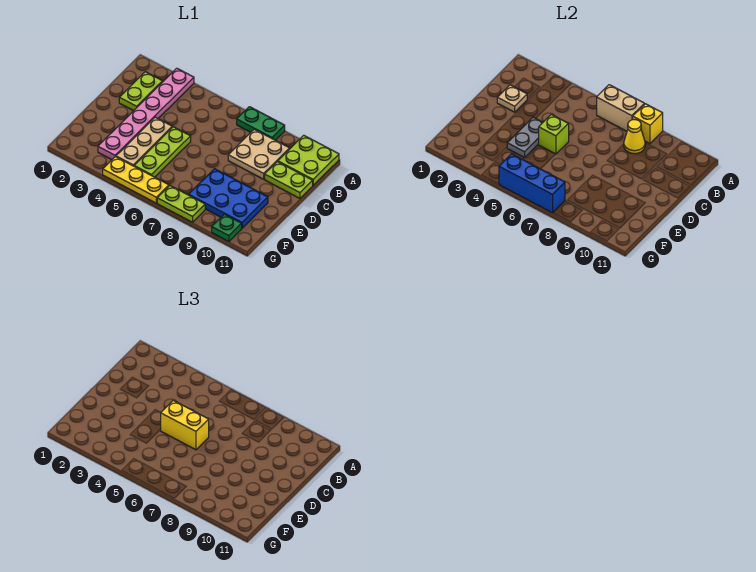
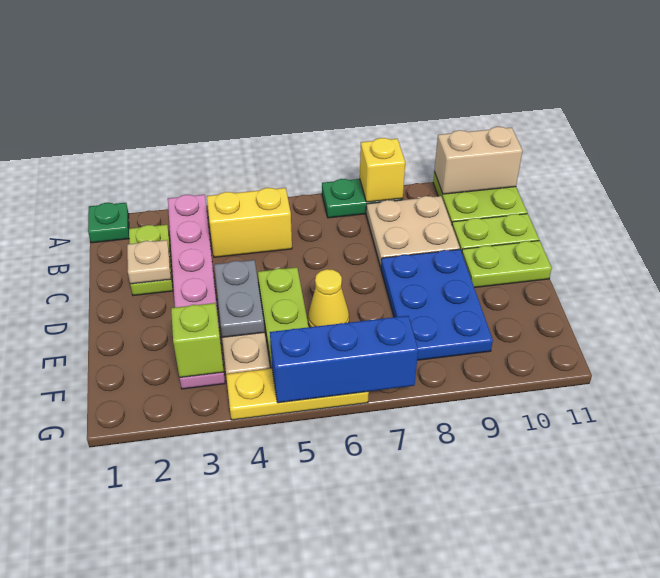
tan brick A6:A7 level 2 -> tan brick A10:A11 level 2
yellow cone B8 level 2 -> yellow cone E6 level 1
lime brick D5 level 2 -> lime brick F3 level 2
yellow brick D5:D6 level 3 -> yellow brick B4:B5 level 1
blue plate E8:F10 level 1 -> blue plate D8:F9 level 1
lime plate G7:G8 level 1 -> lime plate D10:D11 level 1
green plate G10 level 1 -> green plate A1 level 1

